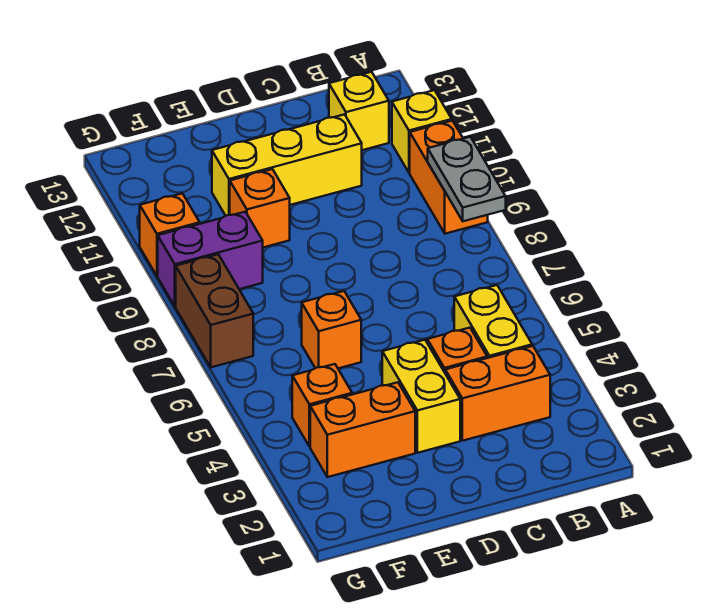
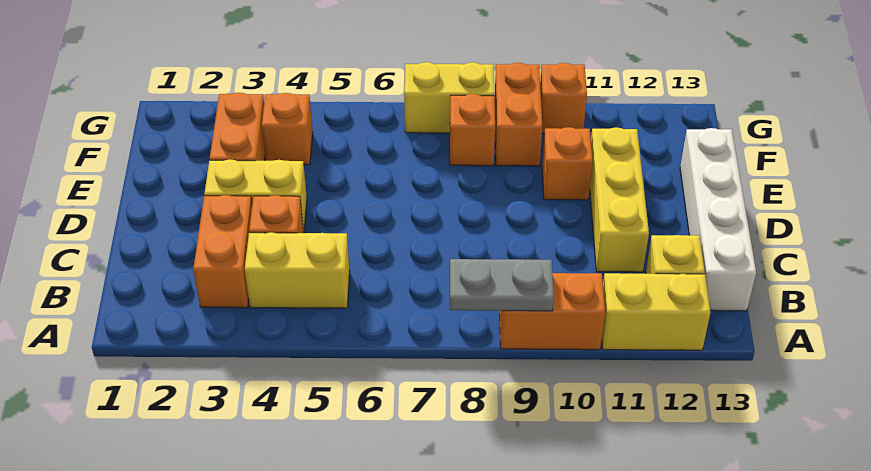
yellow brick A11 level 1 -> yellow brick A11:A12 level 1
none -> white brick B13:E13 level 1
orange brick E6 level 1 -> orange brick F8 level 1
purple brick F9:G9 level 1 -> orange brick F9:G9 level 1
brown brick G7:G8 level 1 -> yellow brick G7:G8 level 1

